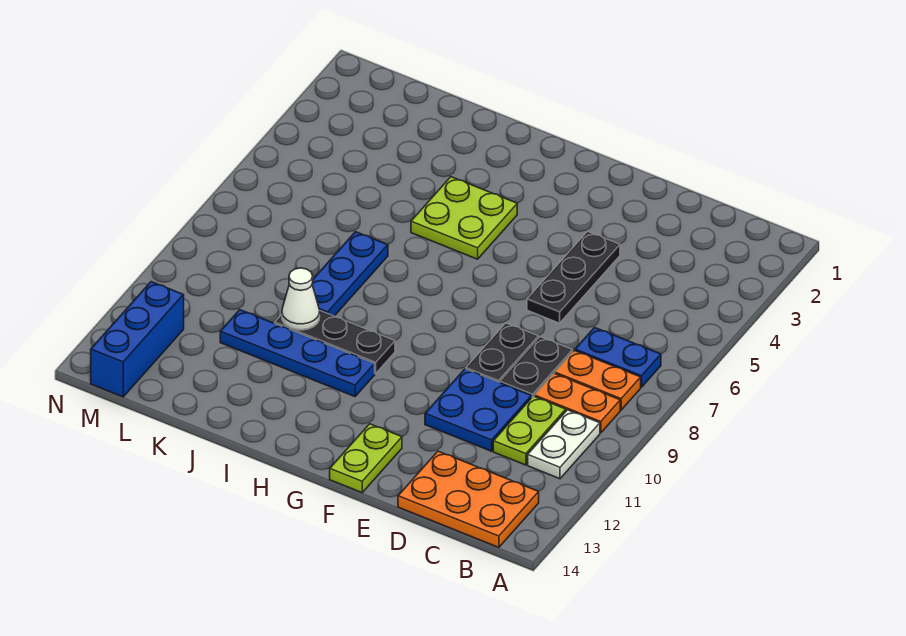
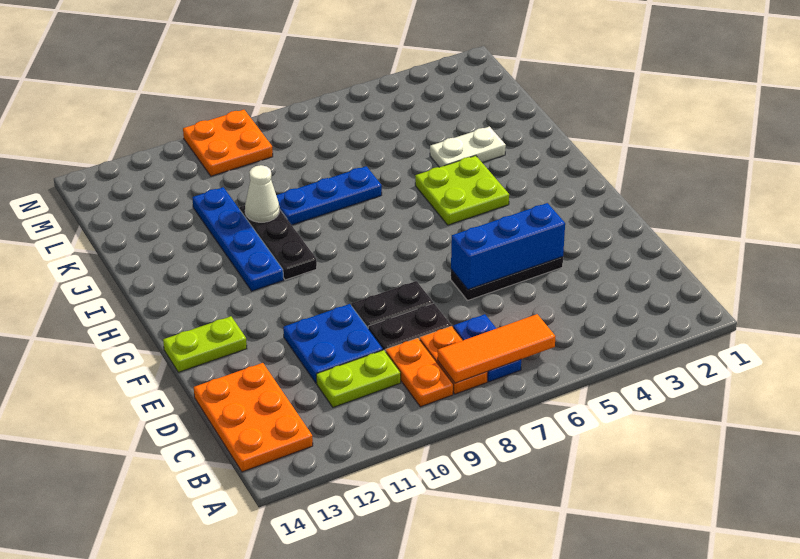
none -> orange tile B6:B8 level 2
white plate B10:B11 level 1 -> white plate J3:J4 level 1
none -> orange plate M9:N10 level 1
blue brick M12:M14 level 1 -> blue brick E4:E6 level 2

